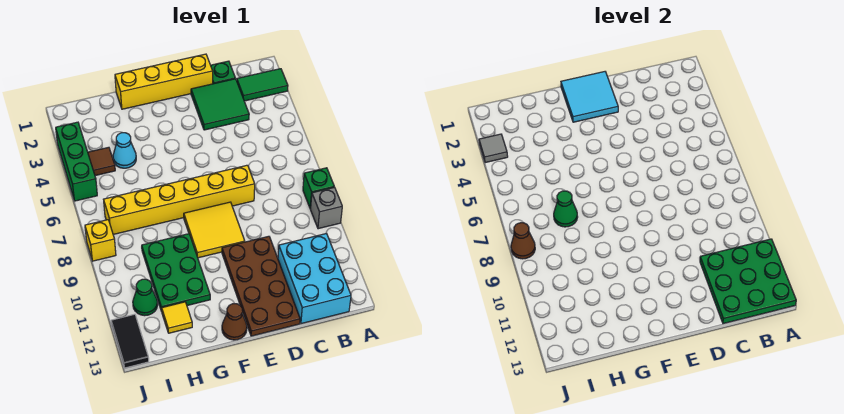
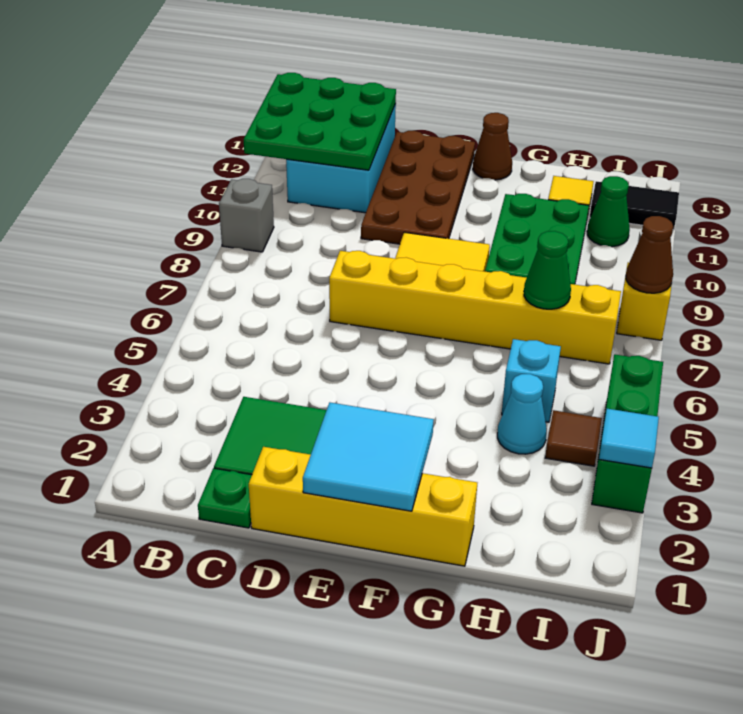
green tile A2:B2 level 1 -> none
green brick A8 level 1 -> none
none -> cyan brick H5 level 1
grey tile J3 level 2 -> cyan tile J3 level 2
black tile J12:J13 level 1 -> black tile I12:J12 level 1

